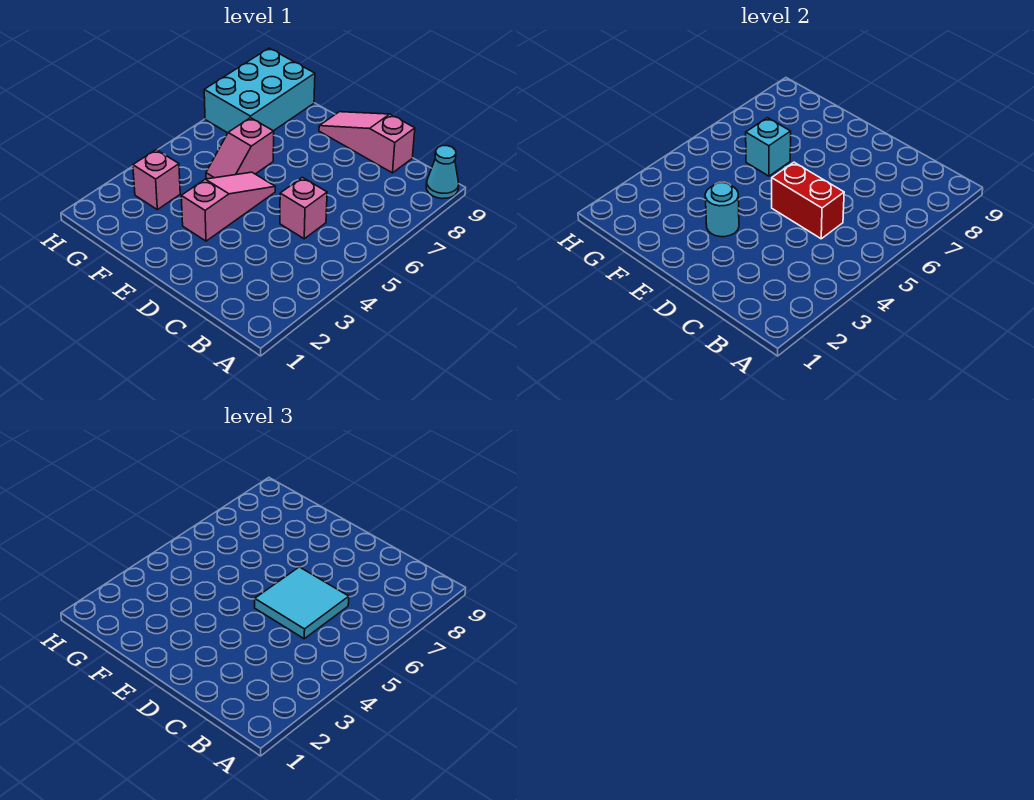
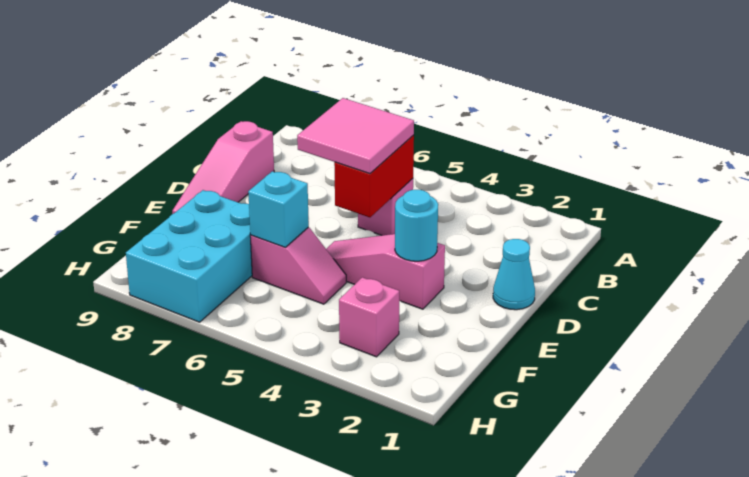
cyan cone A9 level 1 -> cyan cone D1 level 1
cyan tile C5:D6 level 3 -> pink tile C5:D6 level 3
cyan brick G7:H9 level 1 -> cyan brick F7:H8 level 1

